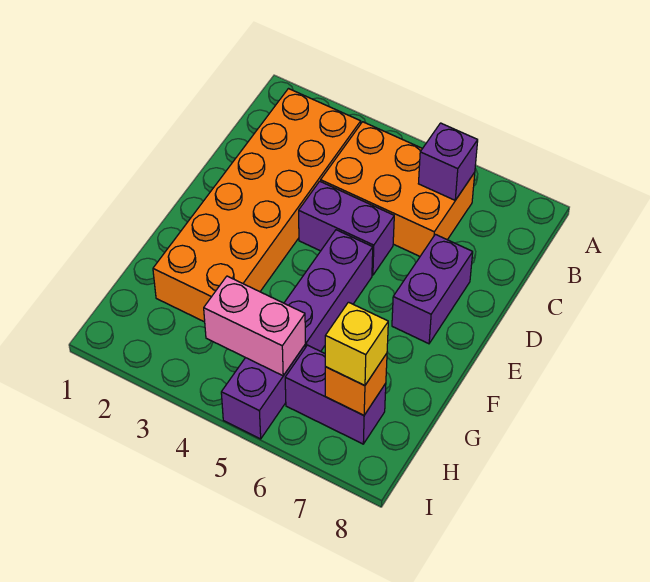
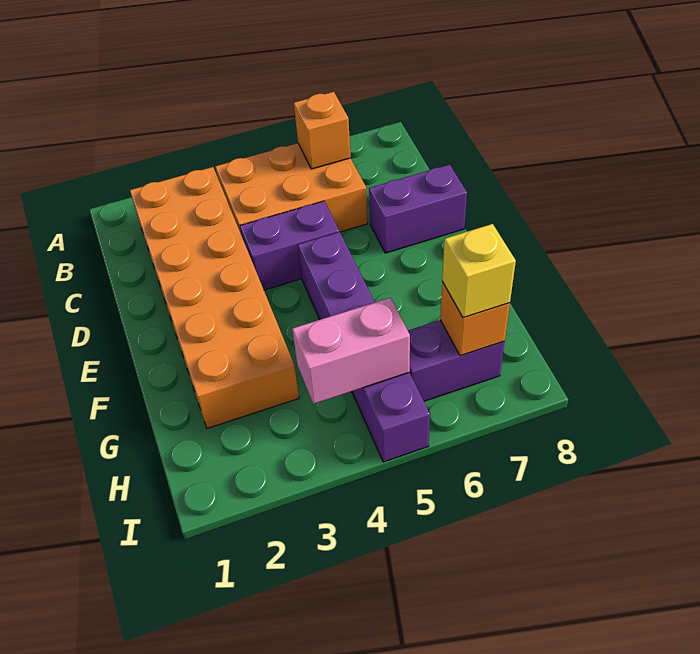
purple brick B6 level 2 -> orange brick B6 level 2
purple brick D7:E7 level 1 -> purple brick D7:D8 level 1

